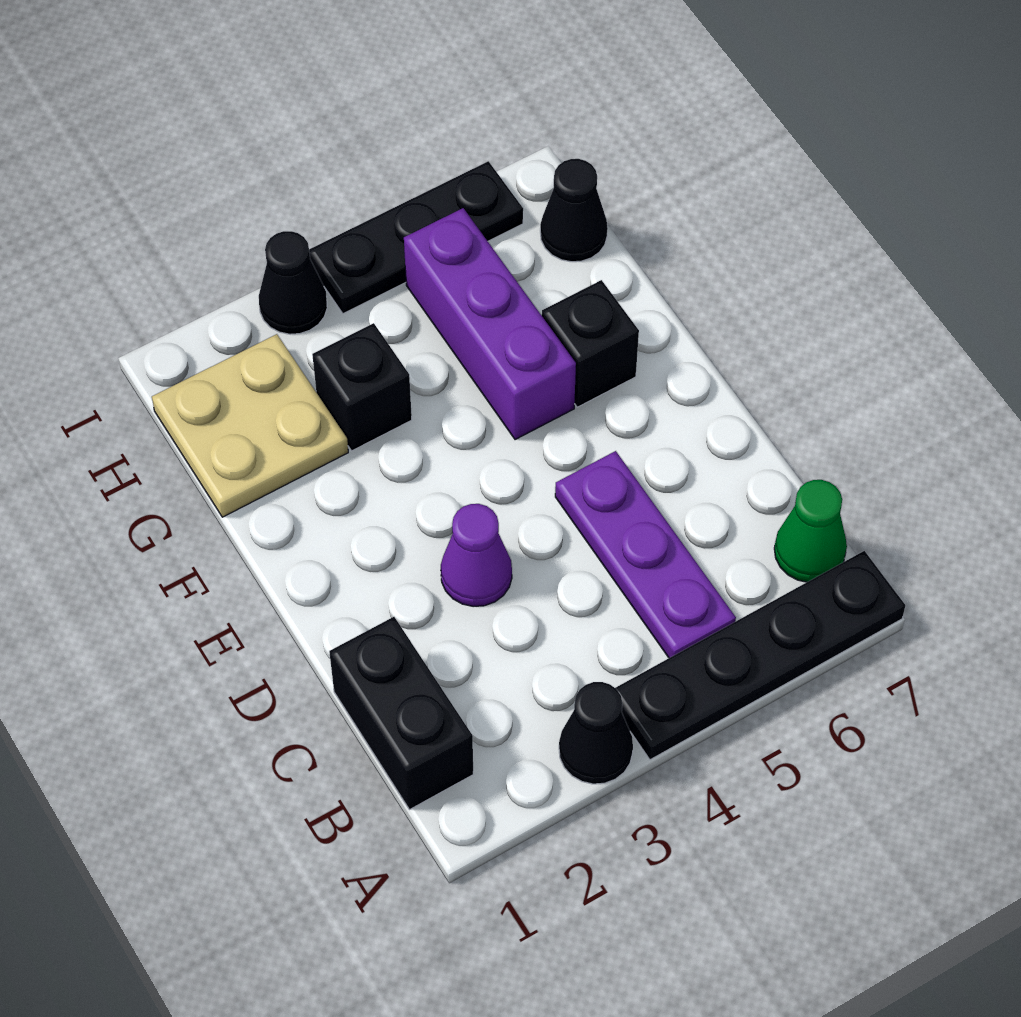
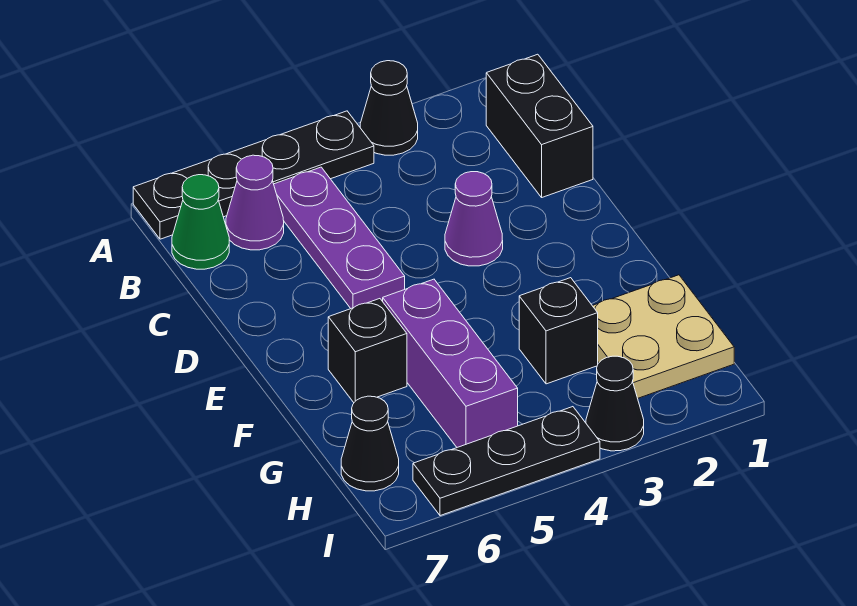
none -> purple cone B6 level 1

